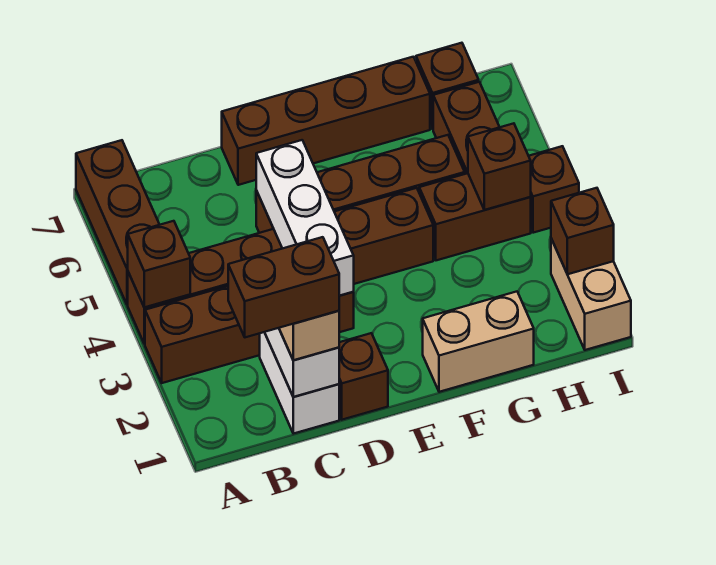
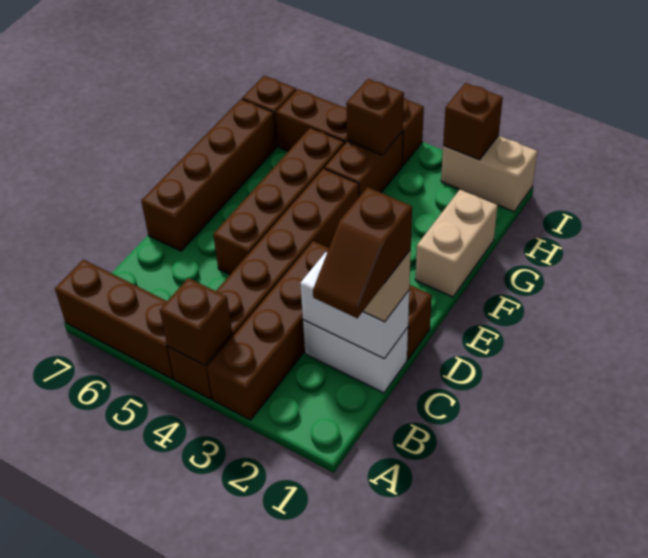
brown brick B1:C1 level 4 -> brown slope B1:C1 level 4 top C
white brick D3:D5 level 2 -> none

